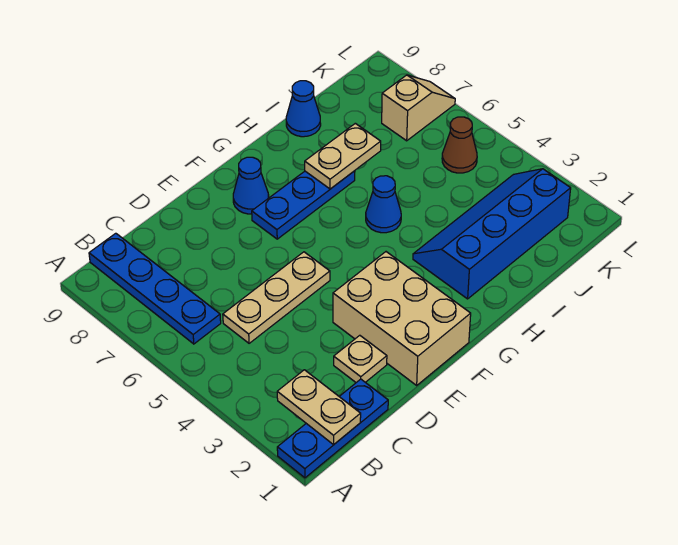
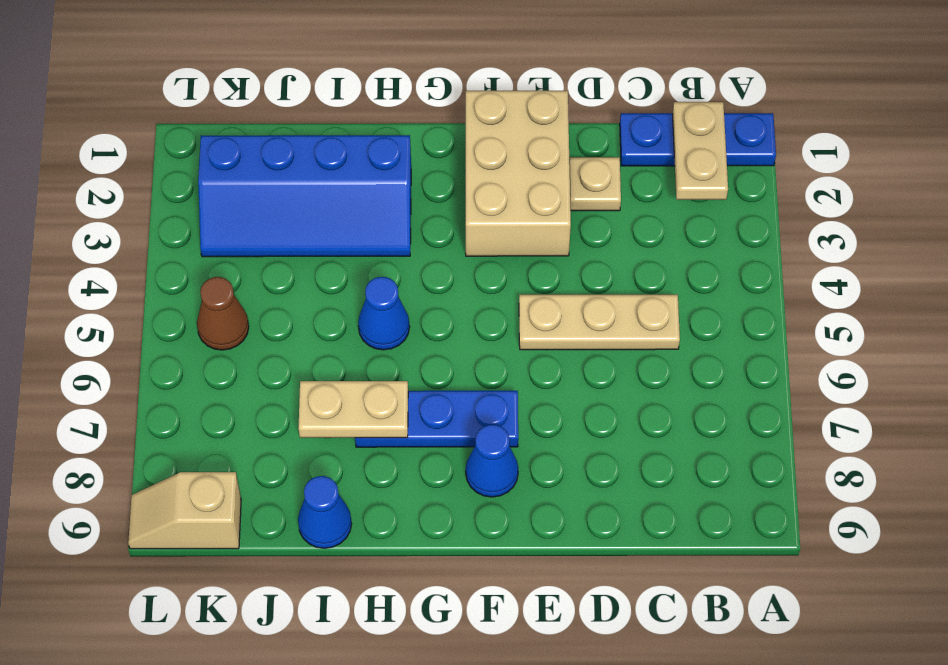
blue plate B6:B9 level 1 -> none
tan slope K7:L7 level 1 top K -> tan slope K9:L9 level 1 top K

